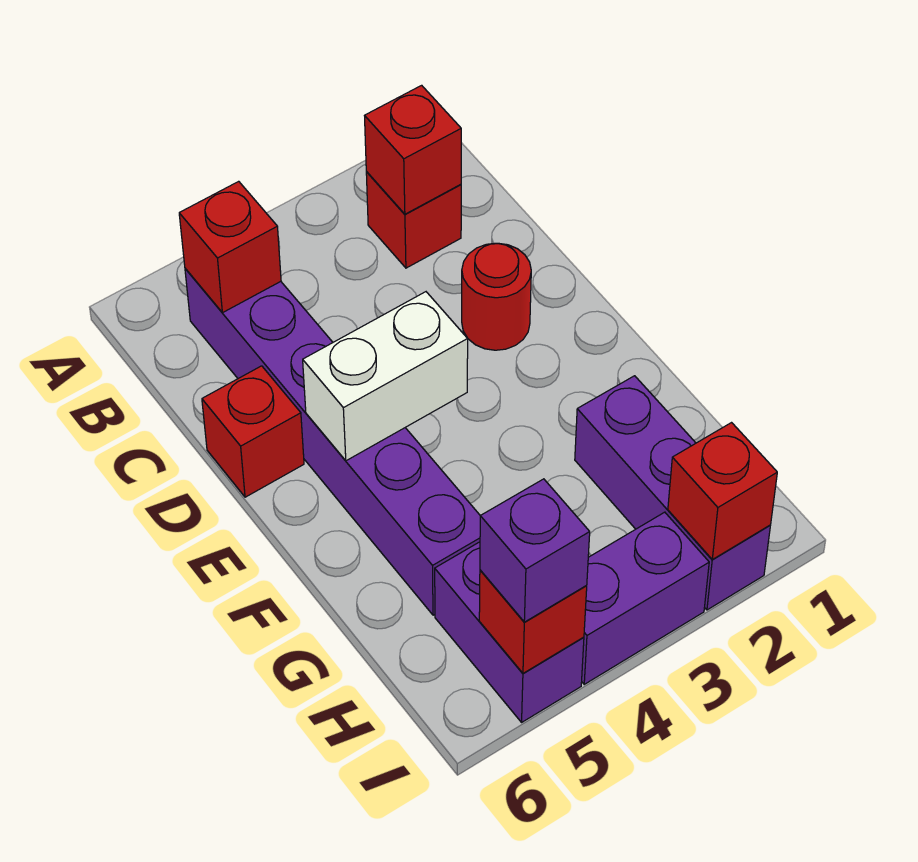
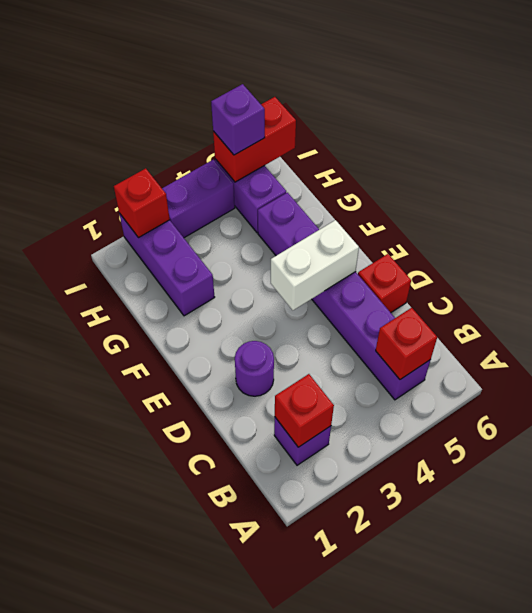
red brick B2 level 1 -> purple brick B2 level 1
red round brick D2 level 1 -> purple round brick D2 level 1
red brick I5 level 2 -> red brick I5:I6 level 2

